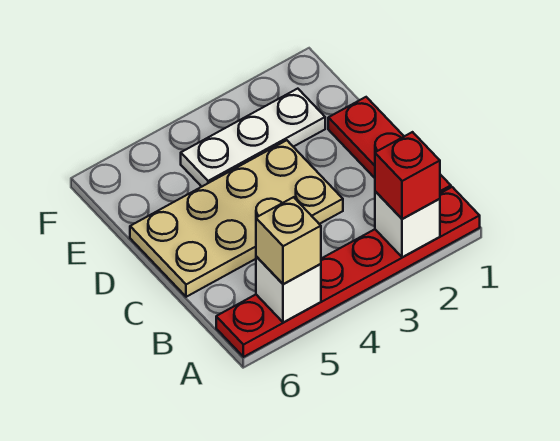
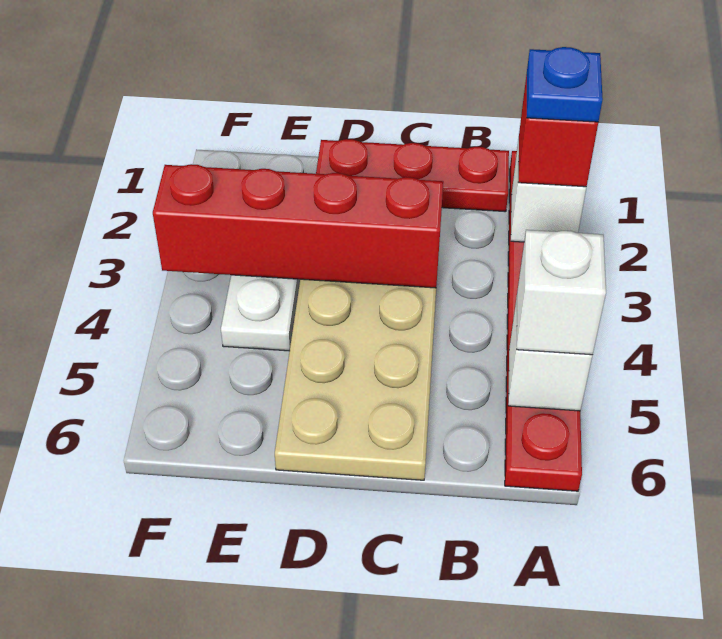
none -> blue plate A2 level 4
tan brick A5 level 3 -> white brick A5 level 3
none -> red brick C3:F3 level 2

